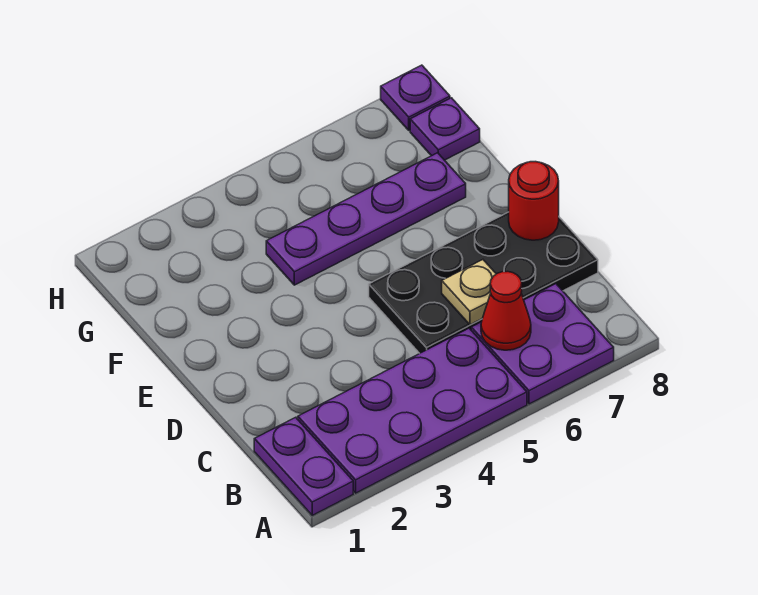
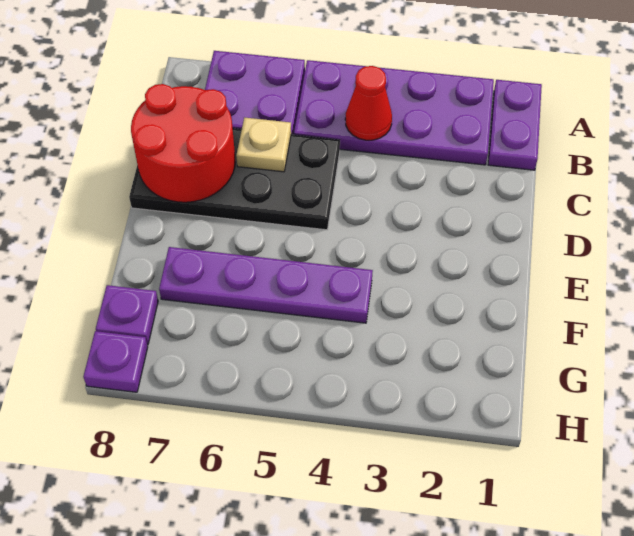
red cone B6 level 2 -> red cone B4 level 2
red round brick D8 level 2 -> red round brick C7:D8 level 2

